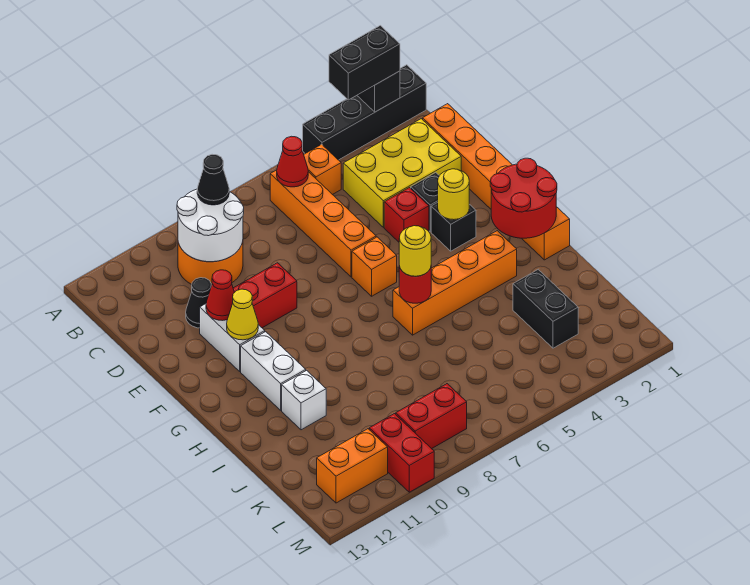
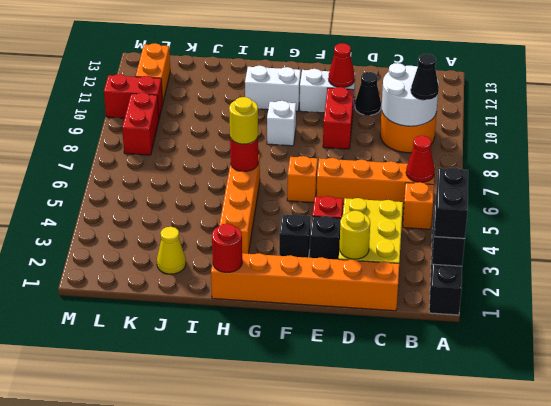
yellow round brick F3 level 2 -> yellow round brick D2 level 2
yellow cone F11 level 2 -> yellow cone J2 level 1
red round brick G1:H2 level 2 -> red round brick H1 level 2
white brick I11 level 1 -> white brick G9 level 1
black brick J3:K3 level 1 -> none

